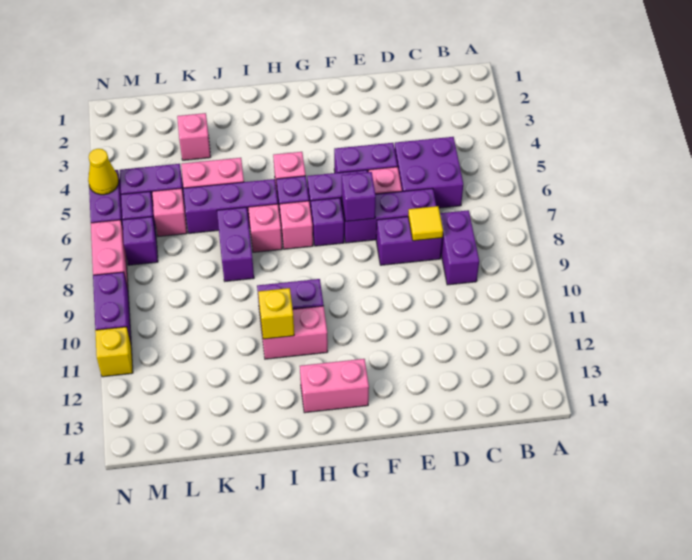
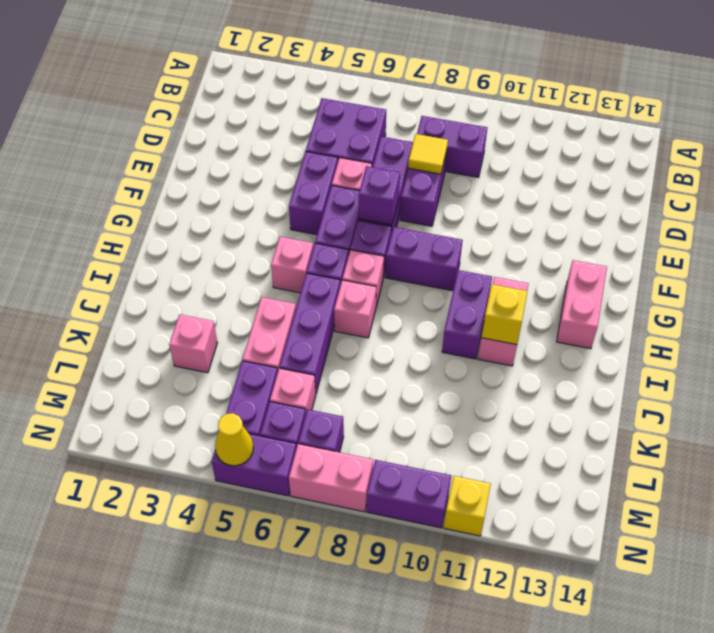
purple brick J7:J8 level 1 -> purple brick G8:G9 level 1

